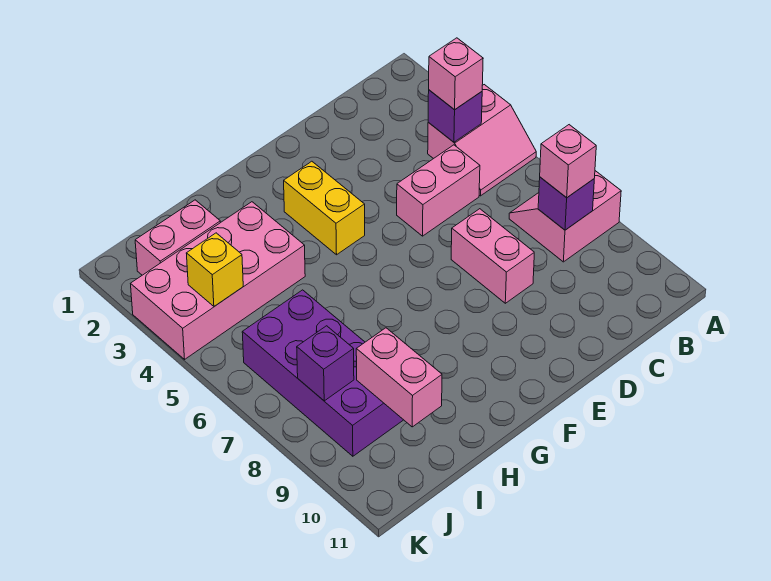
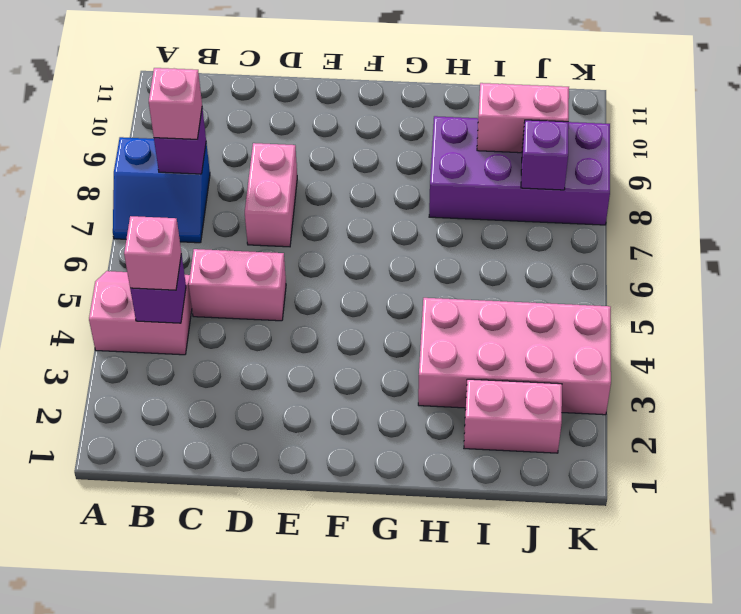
pink slope A7:B8 level 1 top 8 -> blue slope A7:B8 level 1 top 8
yellow brick F3:F4 level 1 -> none
purple brick I6:J9 level 1 -> purple brick H8:K9 level 1
pink brick I9:I10 level 2 -> pink brick I9:J9 level 2
yellow brick J4 level 2 -> none

